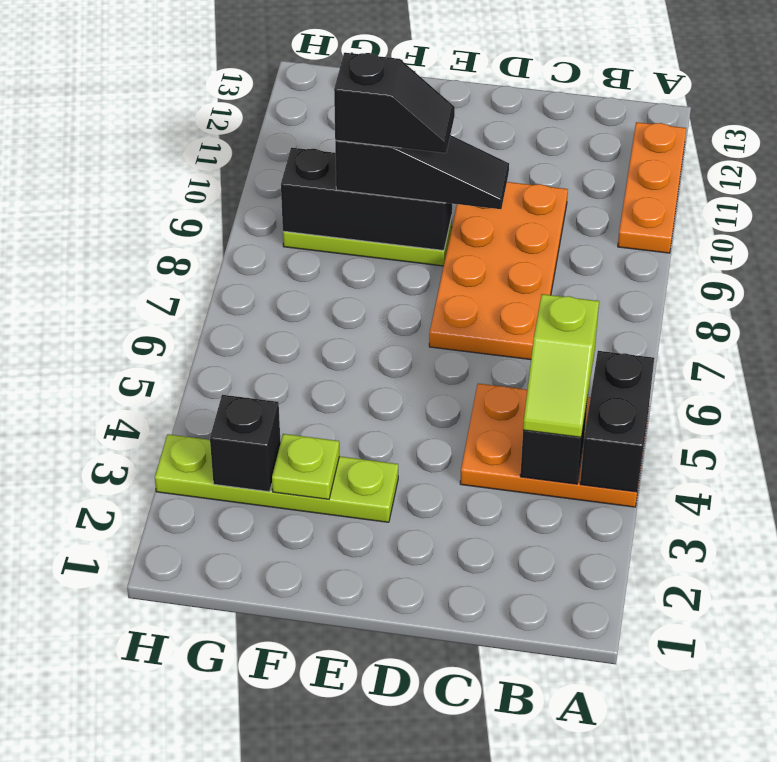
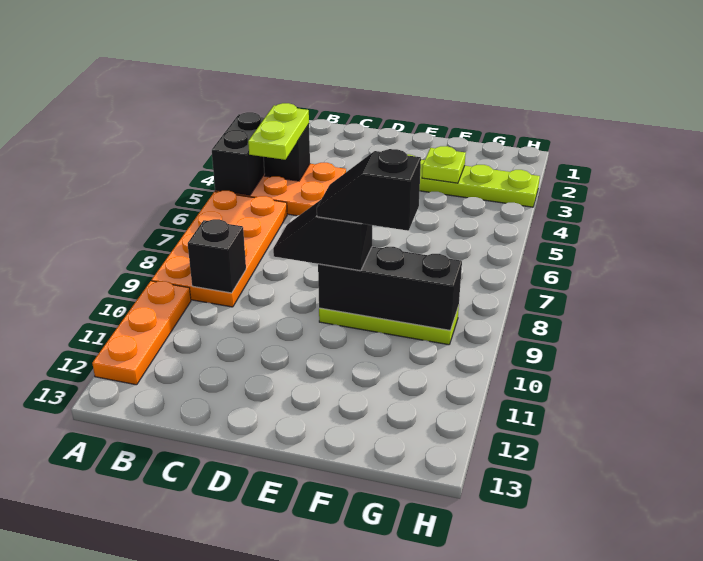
lime slope B4:B5 level 3 top 5 -> lime plate B4:B5 level 3
orange plate C7:D10 level 1 -> orange plate A6:B9 level 1
black slope D9:F9 level 3 top F -> black slope D9:E9 level 3 top E
black brick G3 level 2 -> black brick B9 level 2

